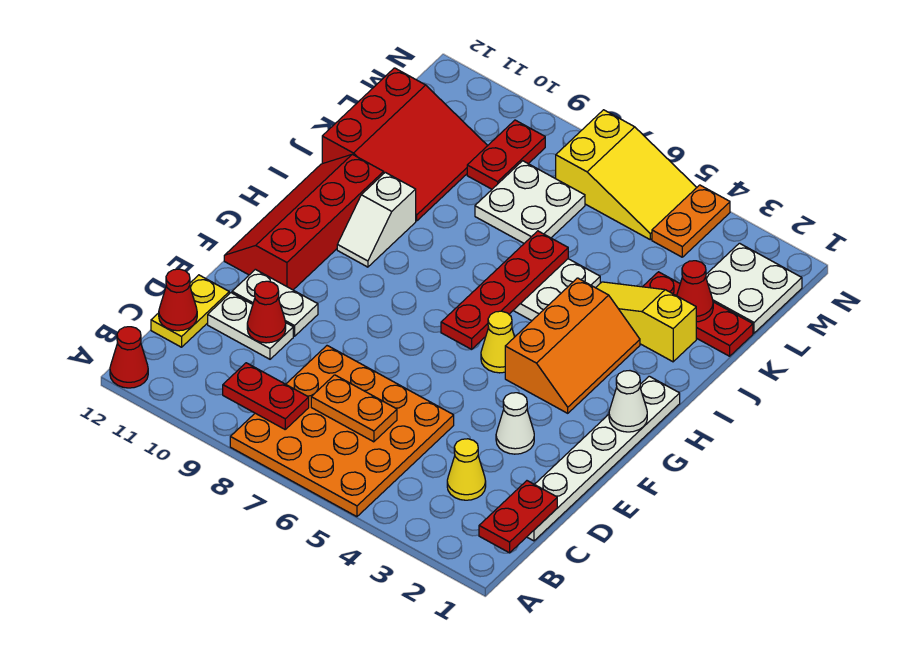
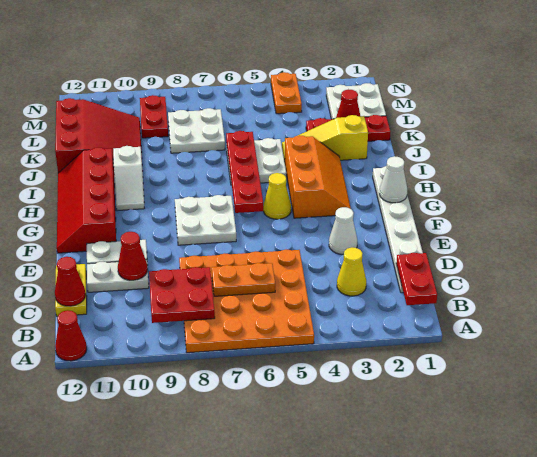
red plate B8:B9 level 2 -> red plate B8:C9 level 2
none -> white plate F7:G8 level 1
yellow slope M5:N7 level 1 top 7 -> none

